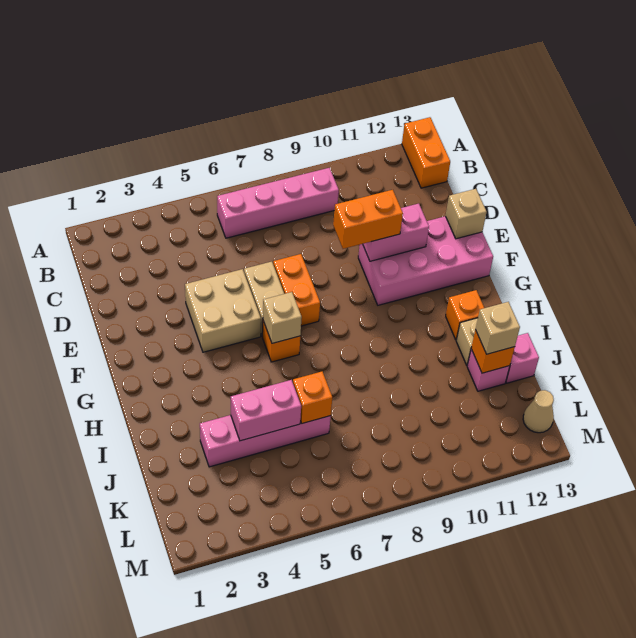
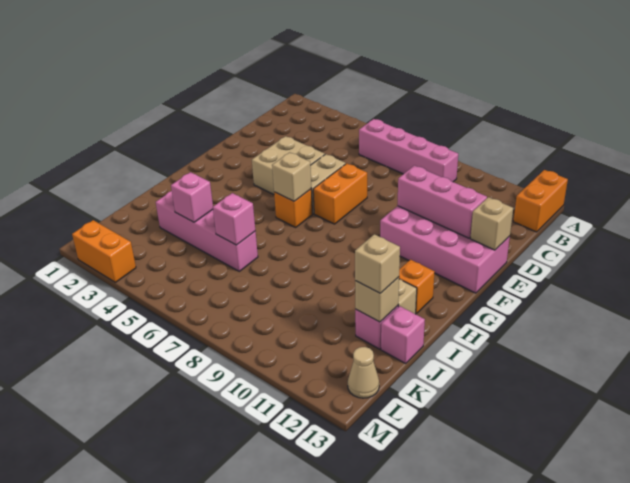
orange brick E9:E10 level 3 -> orange brick M2:M3 level 1
pink brick E10:E11 level 2 -> pink brick E10:E12 level 2
pink brick J4:J5 level 2 -> pink brick J4 level 2
orange brick J6 level 2 -> pink brick J6 level 2
orange brick J12 level 2 -> tan brick J12 level 2

